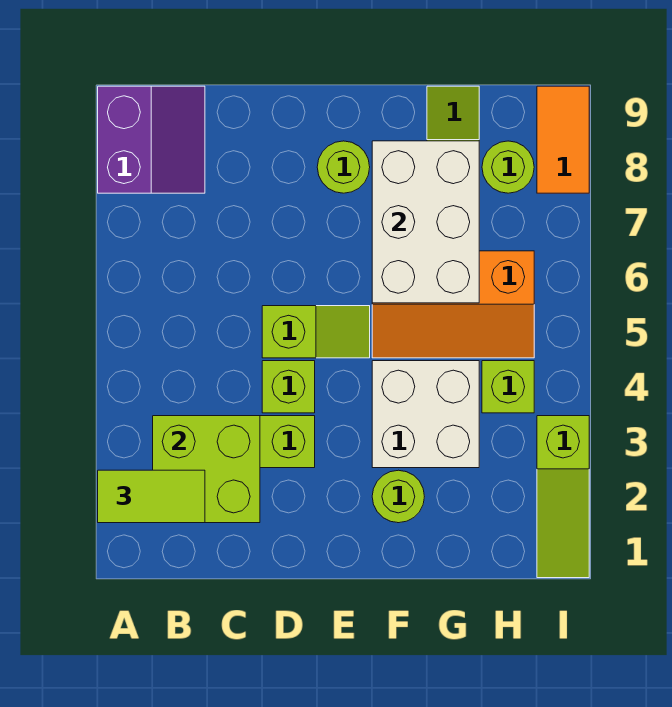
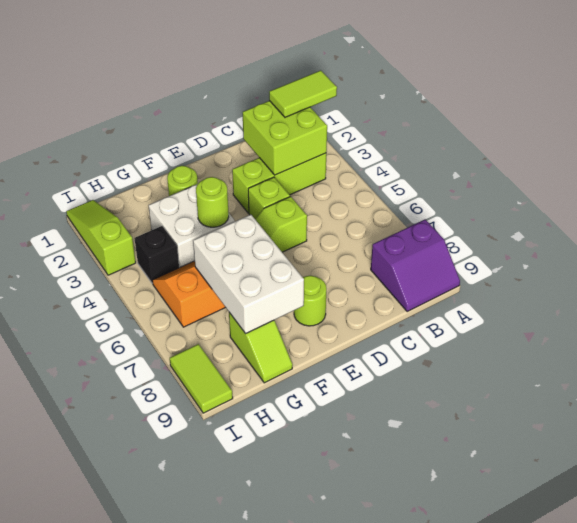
purple slope A8:B9 level 1 top A -> purple slope A8:B9 level 1 top 8
lime brick H4 level 1 -> black brick H4 level 1
lime round brick H8 level 1 -> lime round brick F4 level 2
orange tile I8:I9 level 1 -> lime tile I8:I9 level 1

